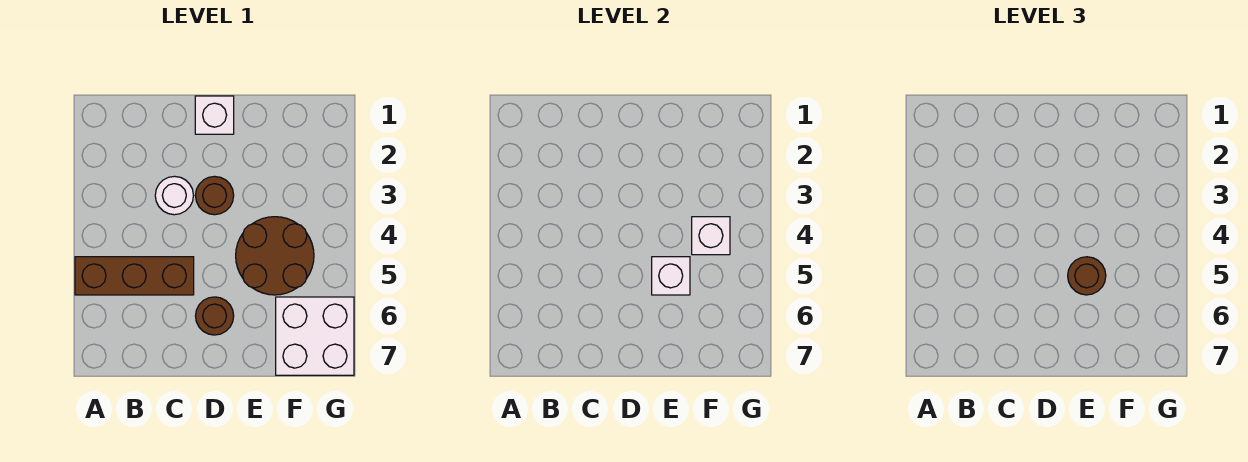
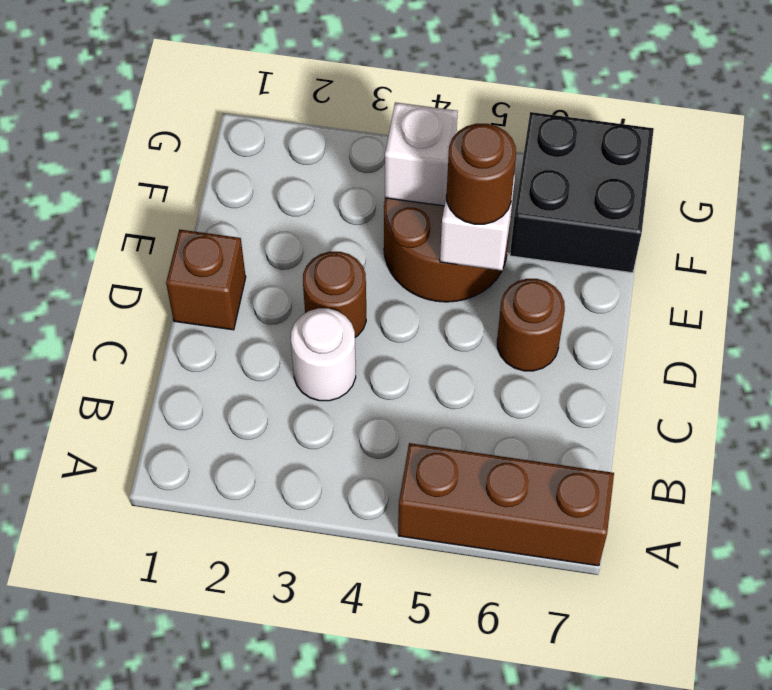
brown brick A5:C5 level 1 -> brown brick A5:A7 level 1
white brick D1 level 1 -> brown brick D1 level 1
white brick F6:G7 level 1 -> black brick F6:G7 level 1

